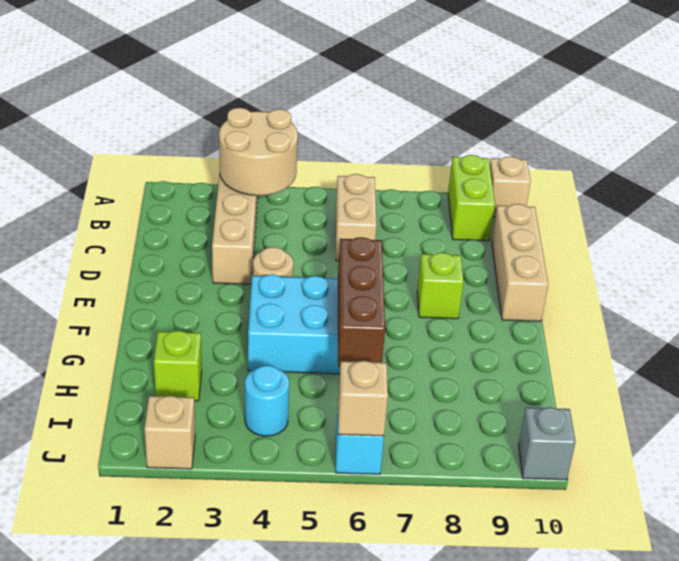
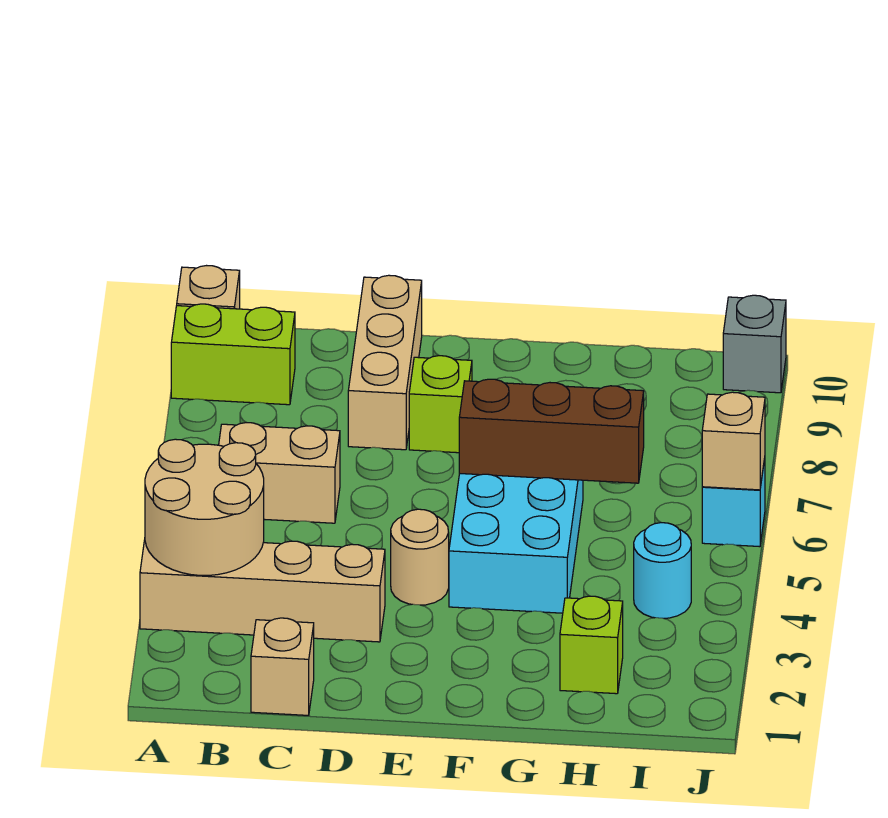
tan brick C10:E10 level 1 -> tan brick D8:D10 level 1
tan brick J2 level 1 -> tan brick C1 level 1

